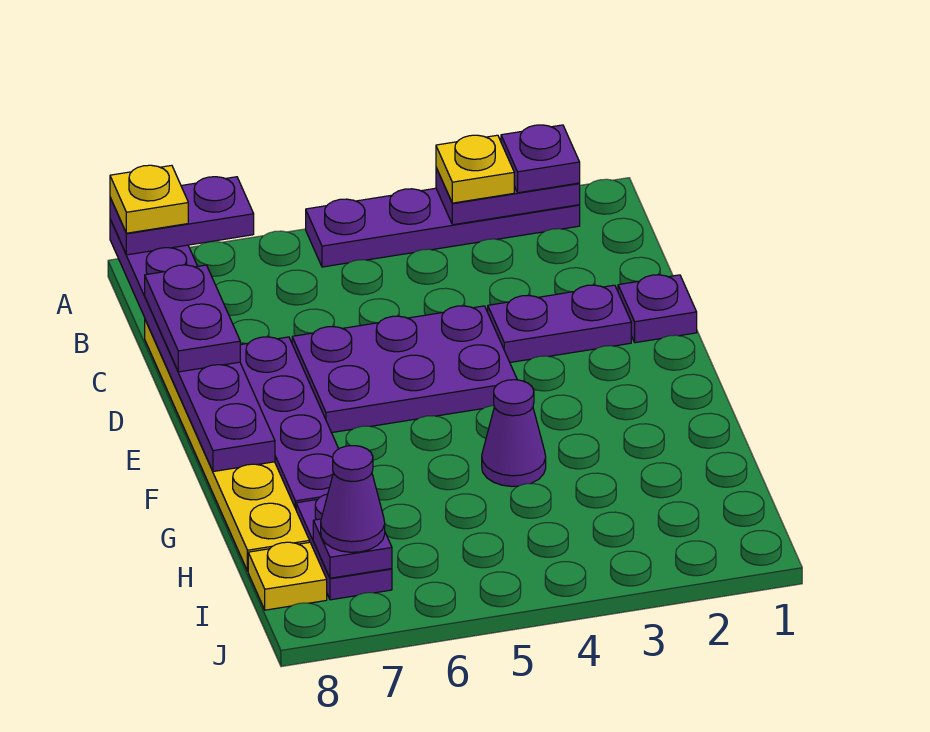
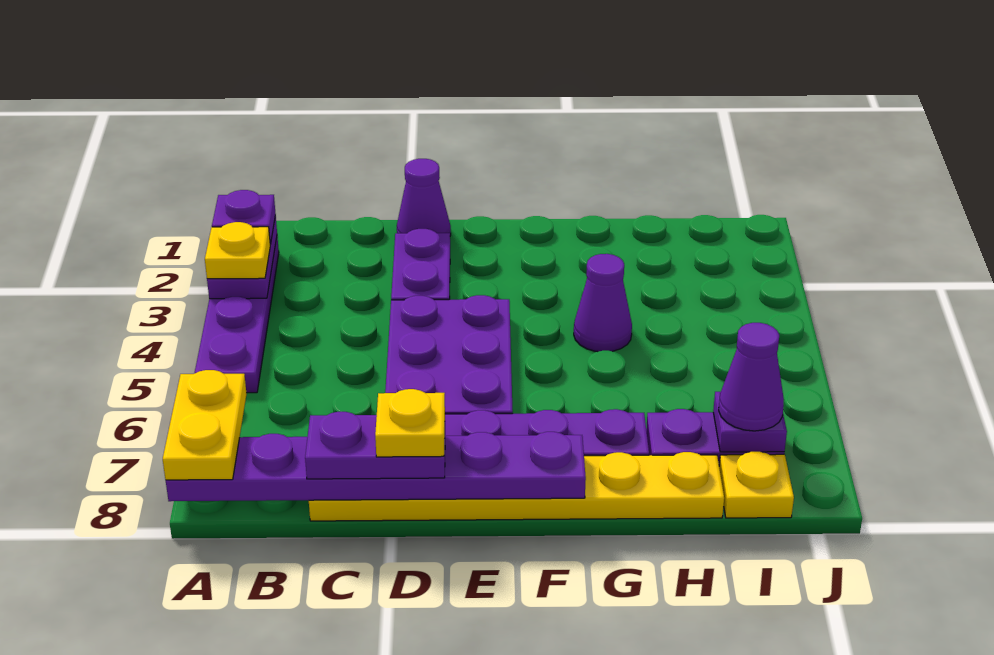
purple plate A7:A8 level 3 -> yellow plate A7:A8 level 3
yellow plate A8 level 4 -> yellow plate D8 level 4
purple plate D1 level 1 -> purple cone D1 level 1

